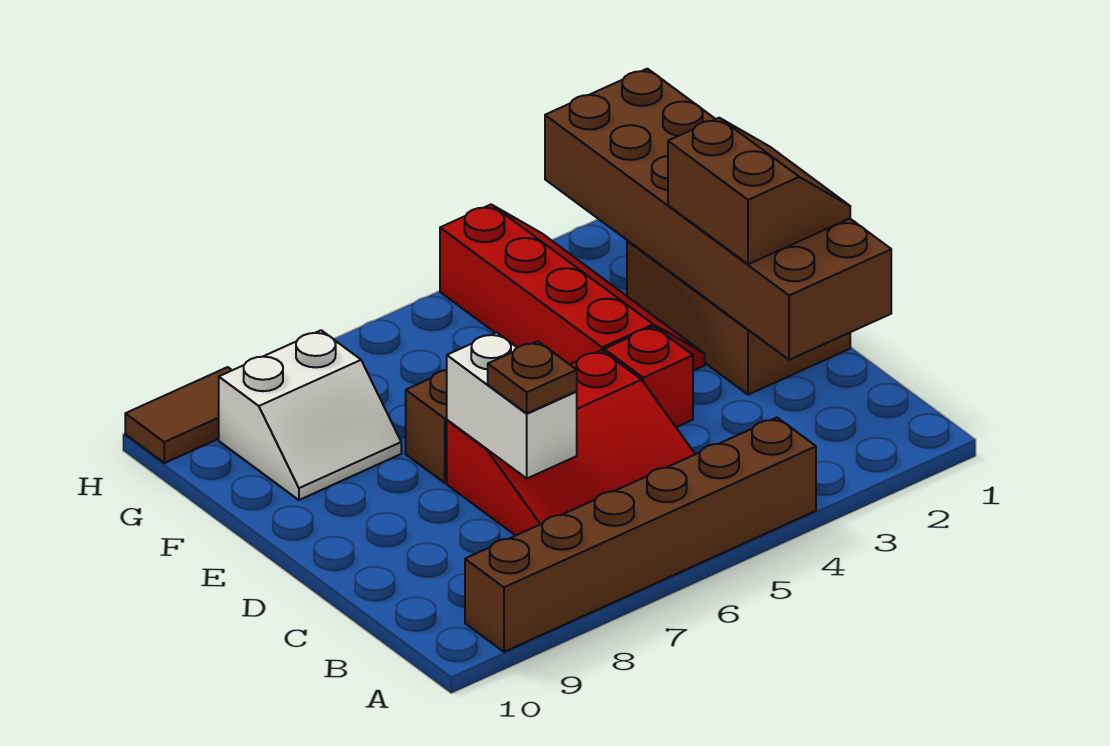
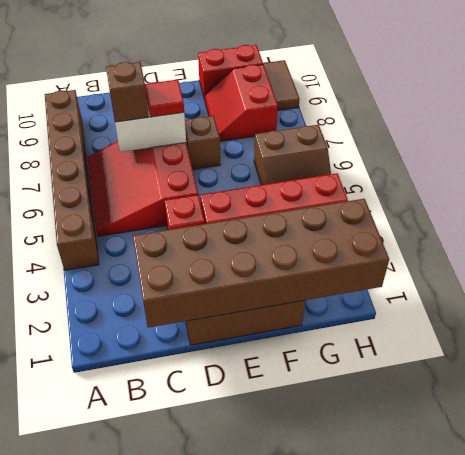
brown plate C7 level 3 -> brown brick C7 level 3
brown slope D1:E2 level 3 top 2 -> brown slope G5:H6 level 1 top 6
none -> red tile D7 level 3
white slope F8:G9 level 1 top G -> red slope F8:G9 level 1 top G
none -> red brick F10:G10 level 1

